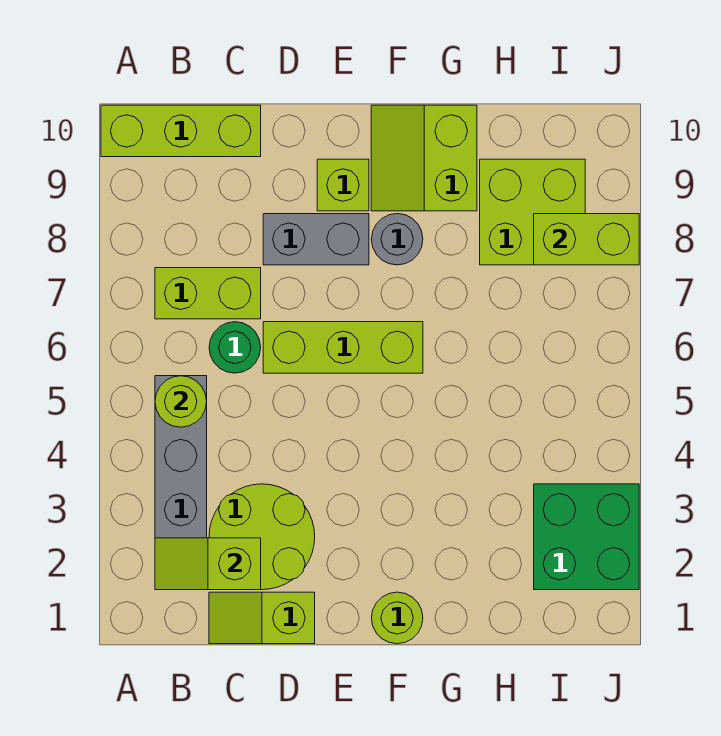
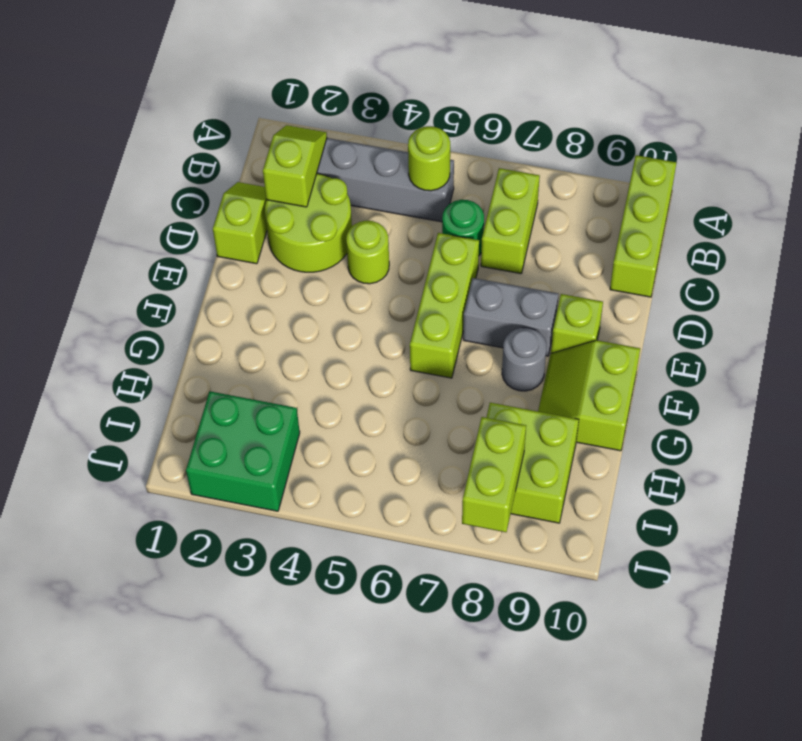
grey brick D8:E8 level 1 -> grey brick E7:E8 level 1
lime round brick F1 level 1 -> lime round brick D4 level 1
lime slope F9:G10 level 1 top G -> lime slope F9:G10 level 1 top 10

